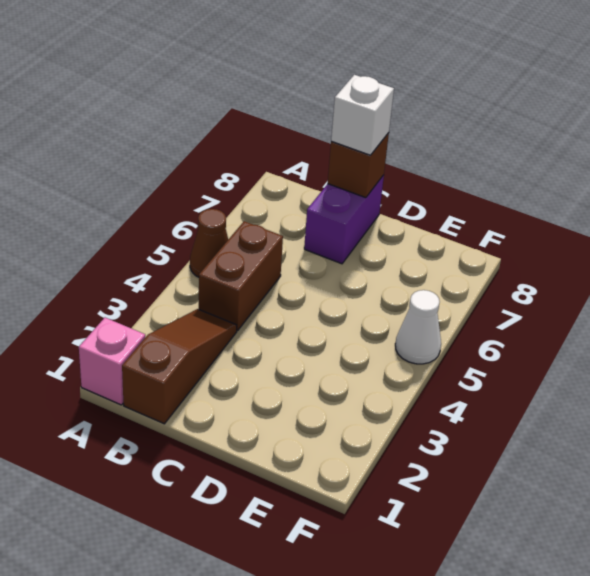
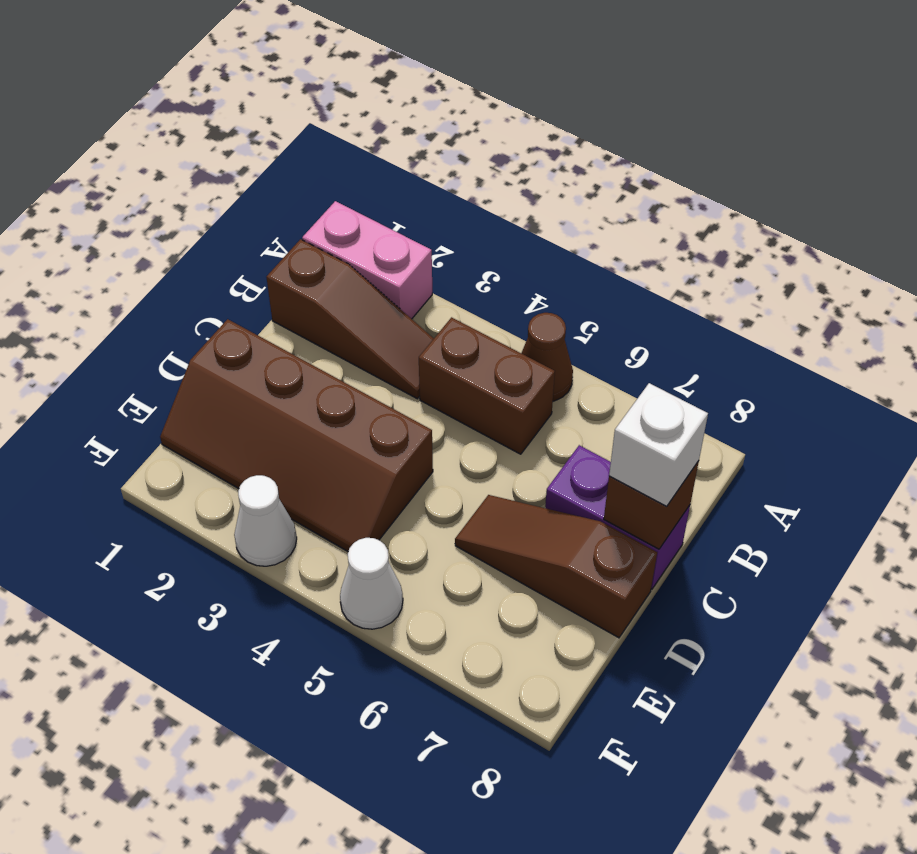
pink brick A1 level 1 -> pink brick A1:A2 level 1
none -> brown slope D1:E4 level 1 top D
none -> brown slope D6:D8 level 1 top 8
none -> white cone F3 level 1

